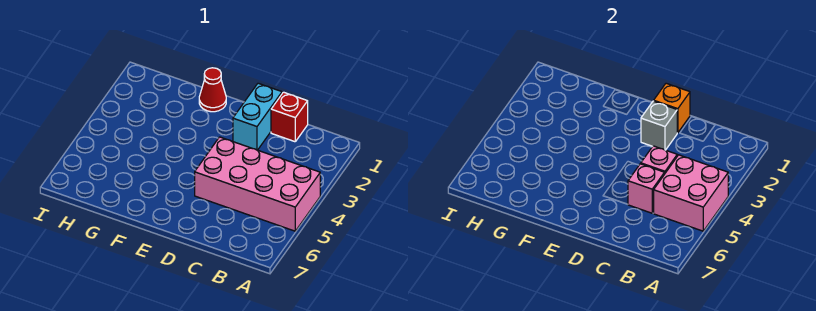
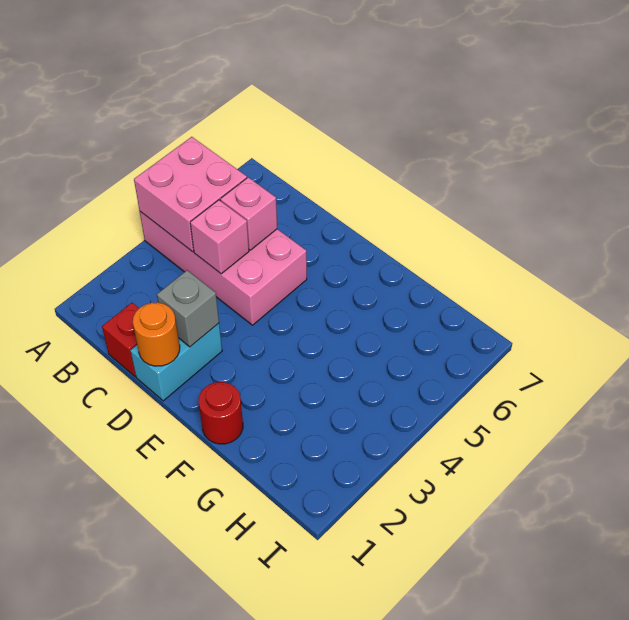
orange brick D1 level 2 -> orange round brick D1 level 2
red cone F1 level 1 -> red round brick F1 level 1

